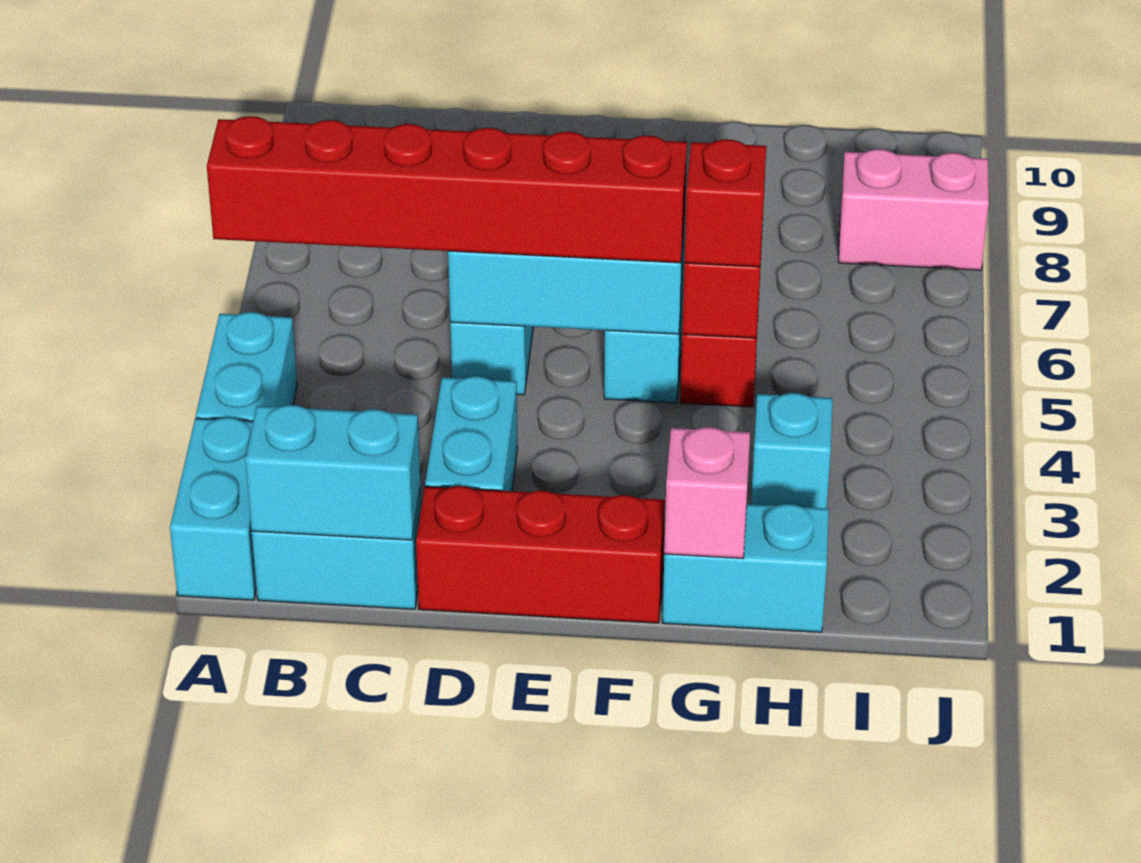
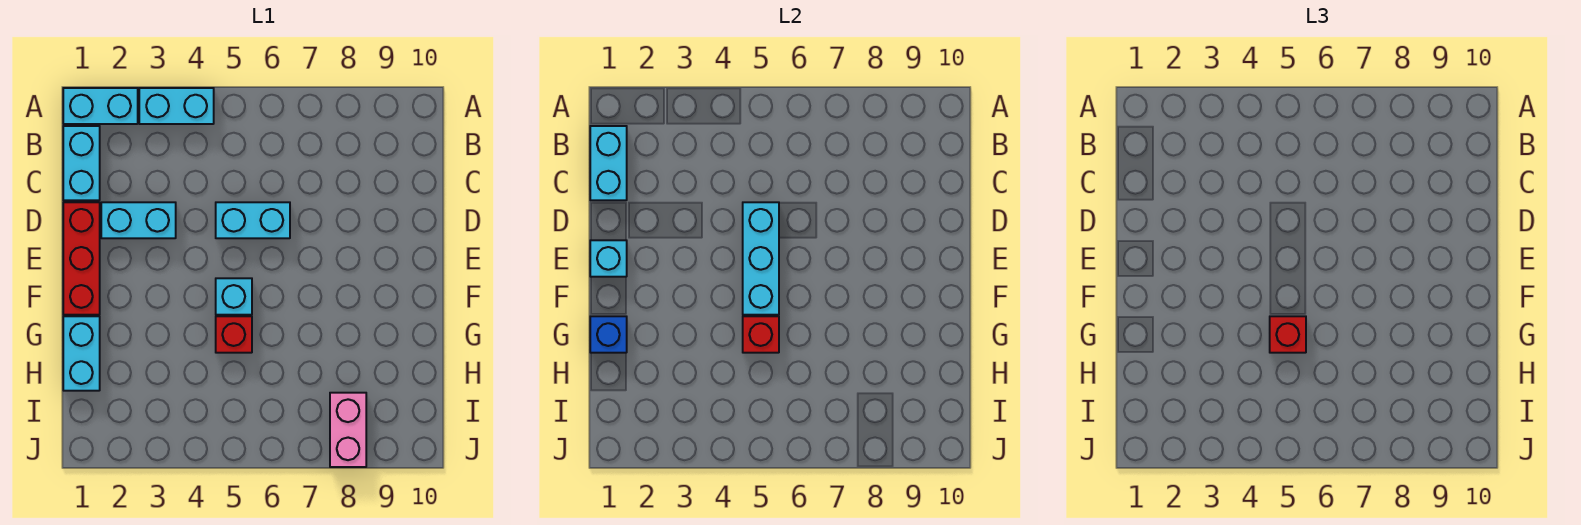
red brick A5:F5 level 3 -> none
pink brick G1 level 2 -> blue brick G1 level 2
cyan brick H3 level 1 -> cyan brick E1 level 2

